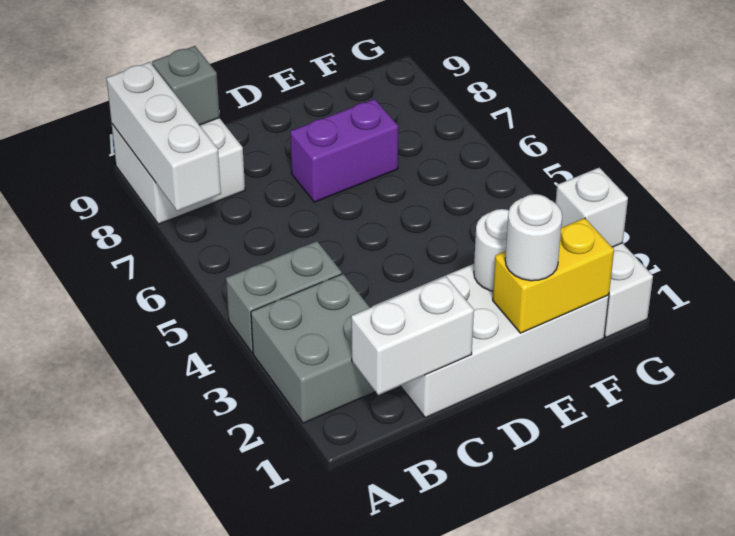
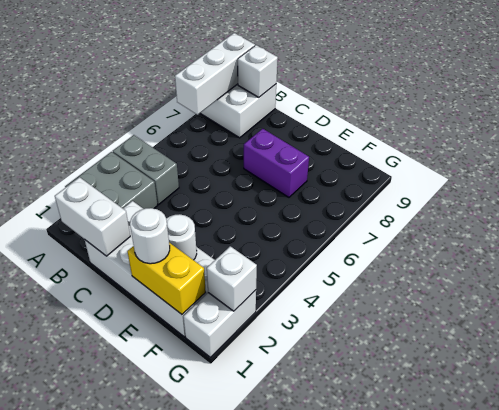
grey brick B9 level 2 -> white brick B9 level 2

